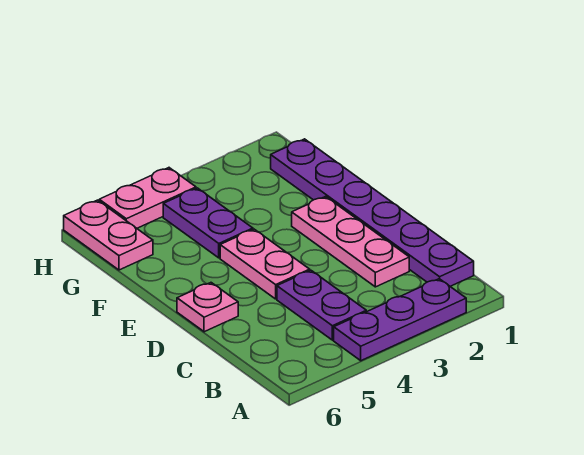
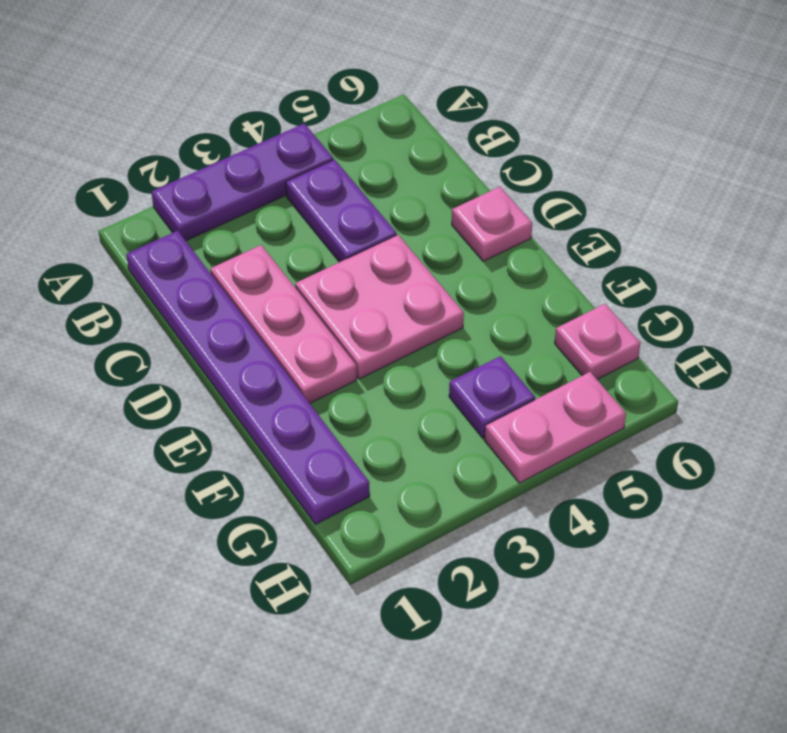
pink plate D4:E4 level 1 -> pink plate D3:E4 level 1
purple plate F4:G4 level 1 -> purple plate G4 level 1
pink plate G6:H6 level 1 -> pink plate G6 level 1

